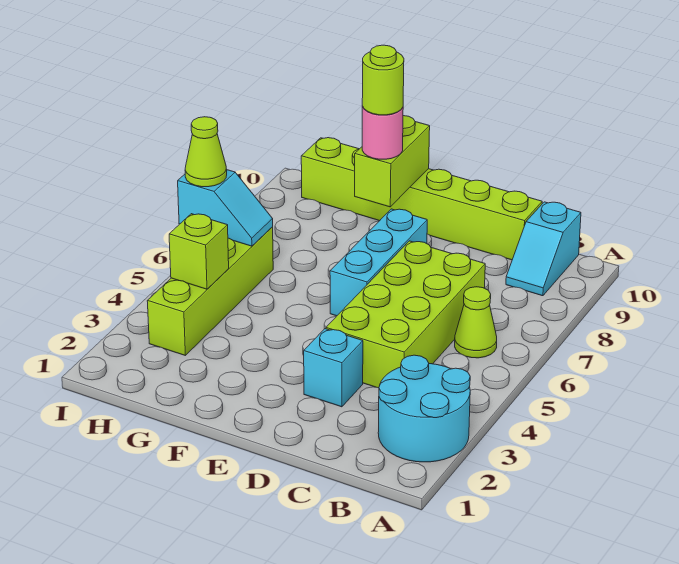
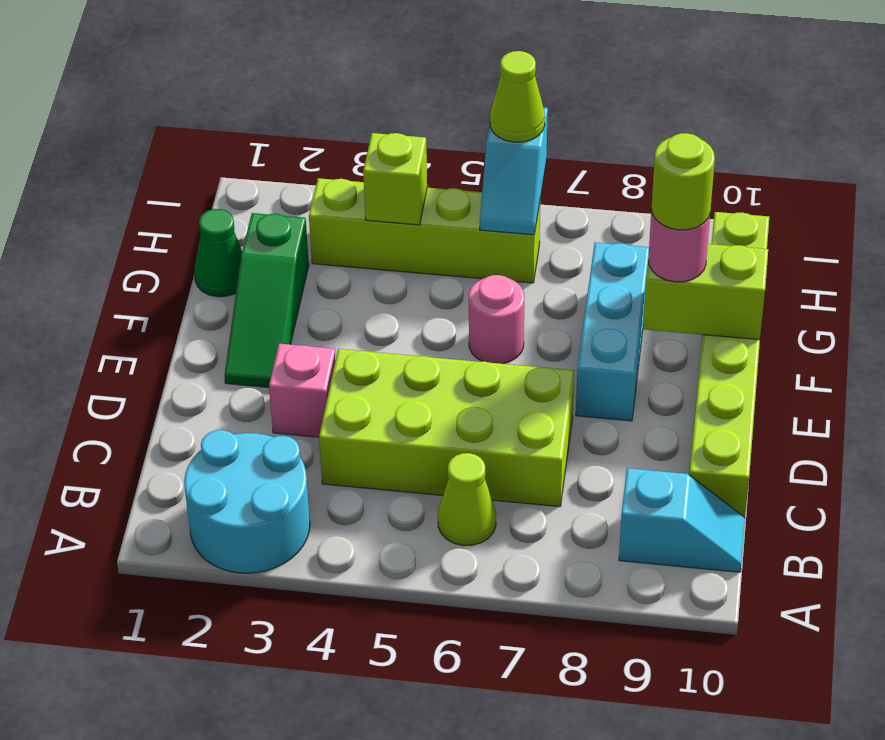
cyan slope B9:B10 level 1 top 10 -> cyan slope B9:B10 level 1 top 9
cyan brick D3 level 1 -> pink brick D3 level 1
none -> green slope E2:G2 level 1 top G
cyan brick E6:E8 level 1 -> cyan brick E8:G8 level 1
none -> pink round brick F6 level 1
none -> green cone G1 level 1

